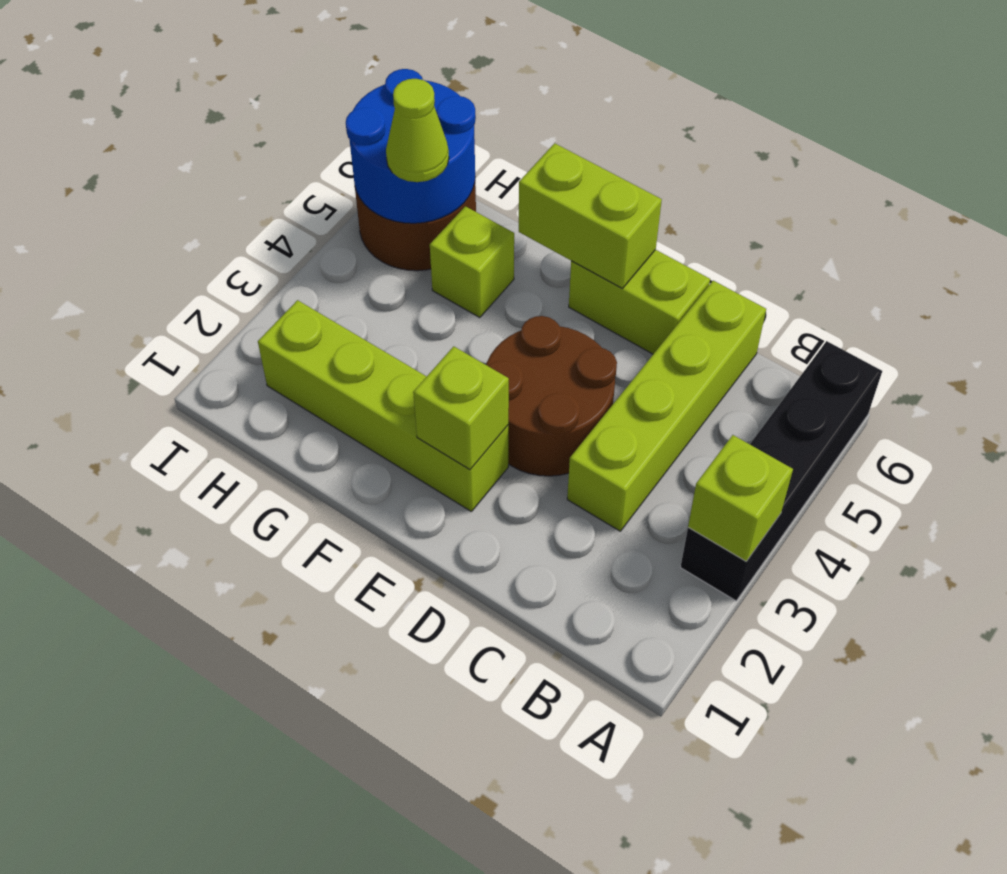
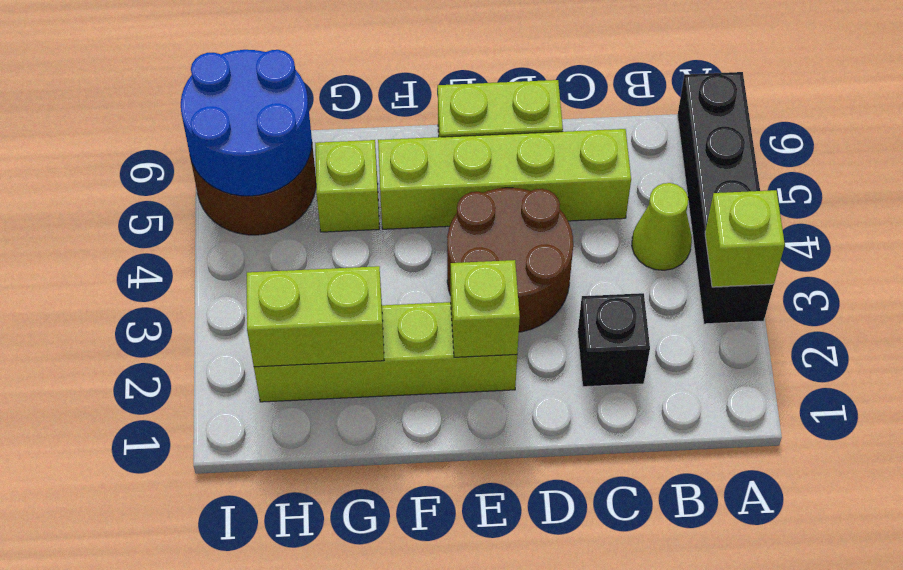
none -> black brick C2 level 1
lime brick C3:C6 level 1 -> lime brick C5:F5 level 1
lime brick E6:F6 level 2 -> lime brick G2:H2 level 2
lime cone H5 level 3 -> lime cone B4 level 1

